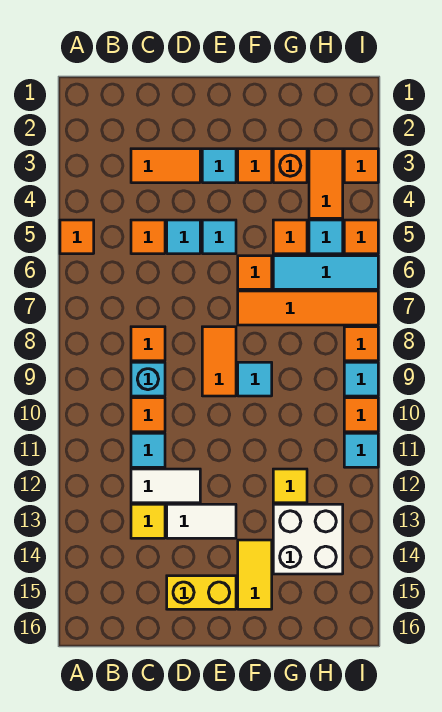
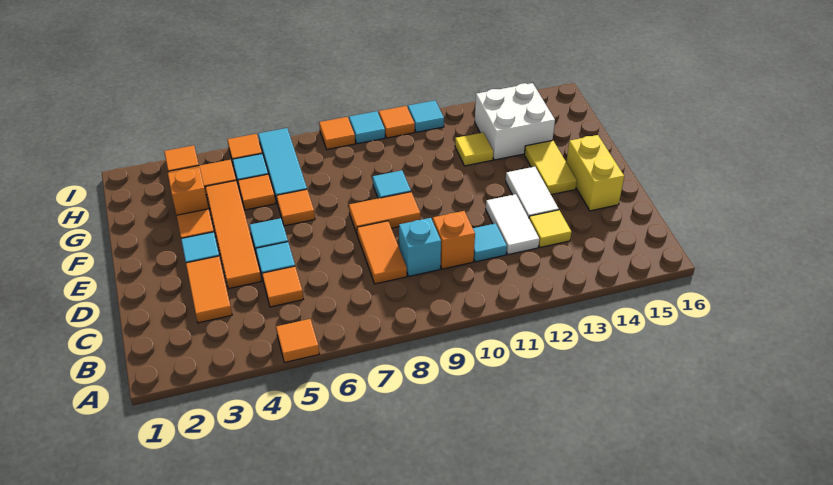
orange tile C8 level 1 -> orange tile C8:D8 level 1
orange tile C10 level 1 -> orange brick C10 level 1
orange tile F7:I7 level 1 -> orange tile D4:G4 level 1
yellow tile F14:F15 level 1 -> yellow tile E14:F14 level 1

